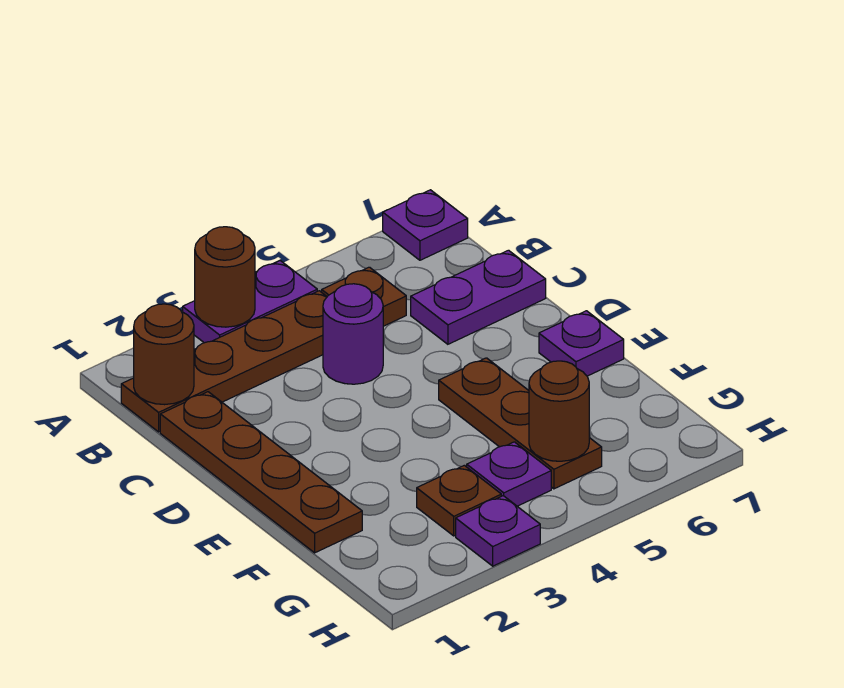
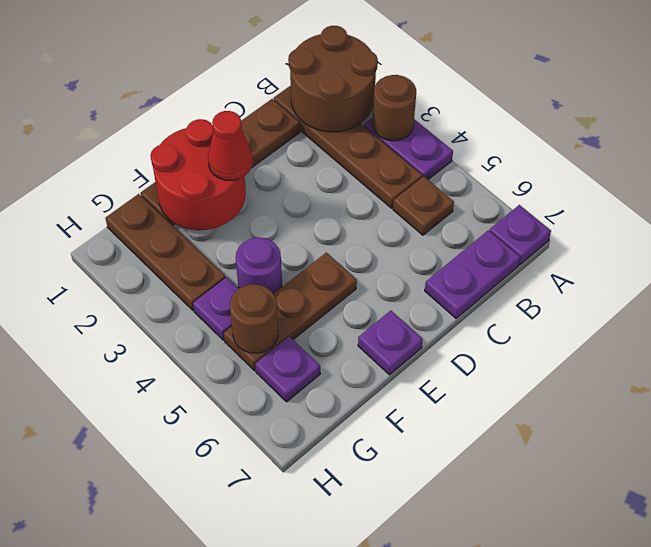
brown round brick B1 level 2 -> brown round brick A1:B2 level 2
purple round brick C4 level 1 -> purple round brick F4 level 1
purple plate C6:C7 level 1 -> purple plate B7:C7 level 1
none -> red round brick E1:F2 level 2
none -> red cone E2 level 3
brown plate G3 level 1 -> brown plate G1:G3 level 1
purple plate H3 level 1 -> purple plate G6 level 1

